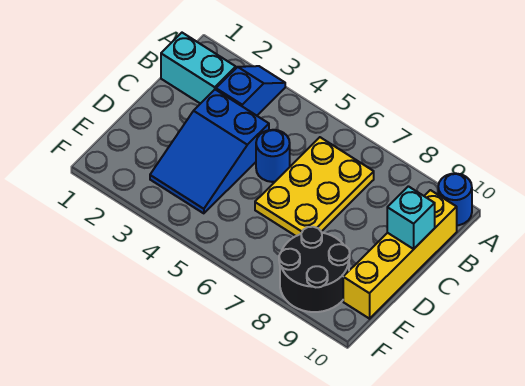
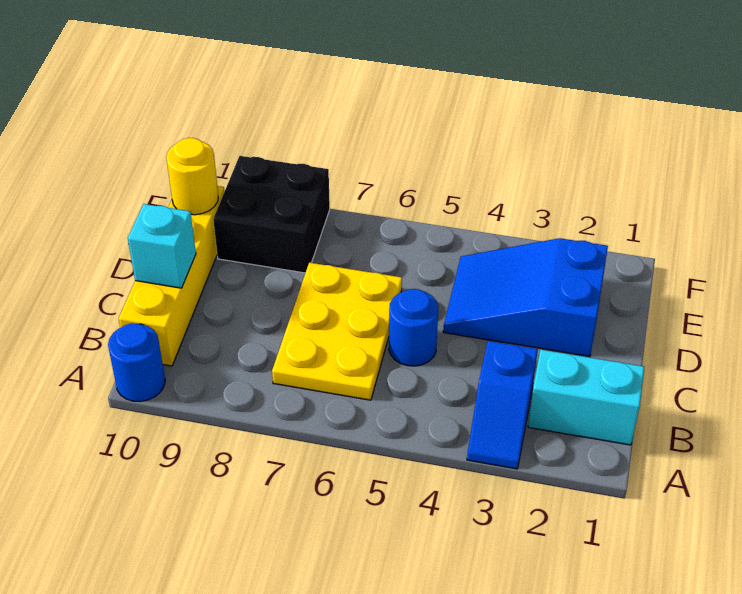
blue slope C3:E4 level 1 top C -> blue slope D2:E4 level 1 top 2
black round brick E8:F9 level 1 -> black brick E8:F9 level 1
none -> yellow round brick E10 level 2

